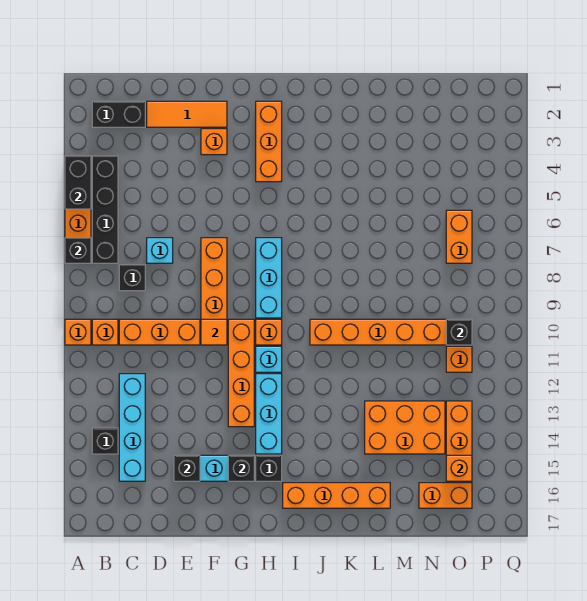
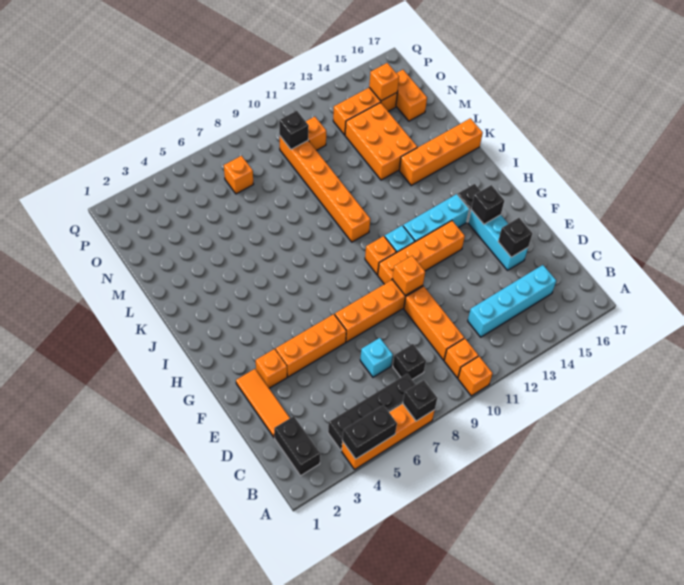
black brick B14 level 1 -> none
orange tile F10 level 2 -> orange brick F10 level 2
orange brick H2:H4 level 1 -> orange brick F4:F6 level 1
cyan brick H7:H9 level 1 -> none
orange brick I16:L16 level 1 -> orange brick K14:K17 level 1
orange brick O6:O7 level 1 -> orange brick O7 level 1

